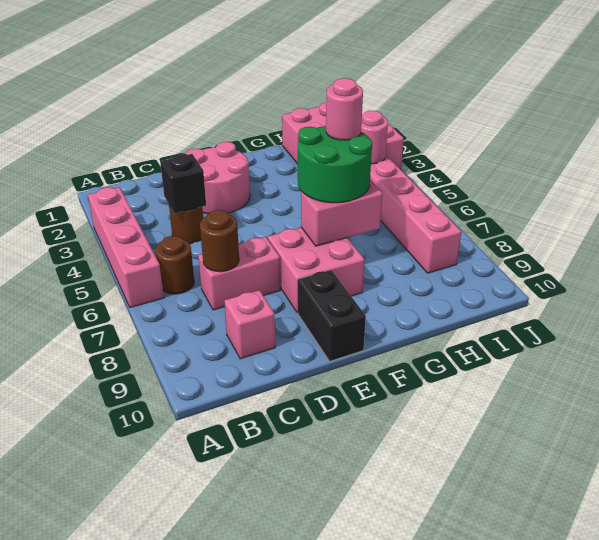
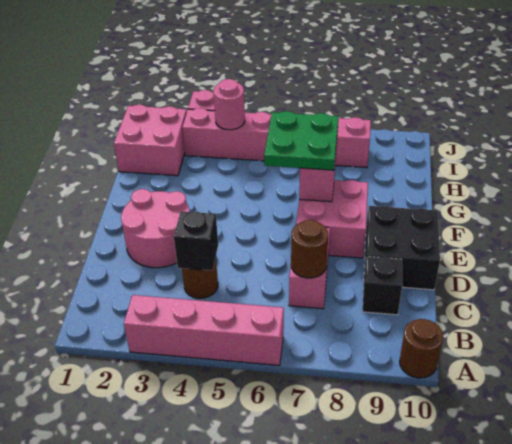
brown round brick B6 level 1 -> brown round brick A10 level 1
pink brick C9 level 1 -> black brick C9 level 1
black brick E9:E10 level 1 -> black brick D9:E10 level 1
green round brick F6:G7 level 3 -> green plate F6:G7 level 3
pink round brick G6 level 4 -> none

